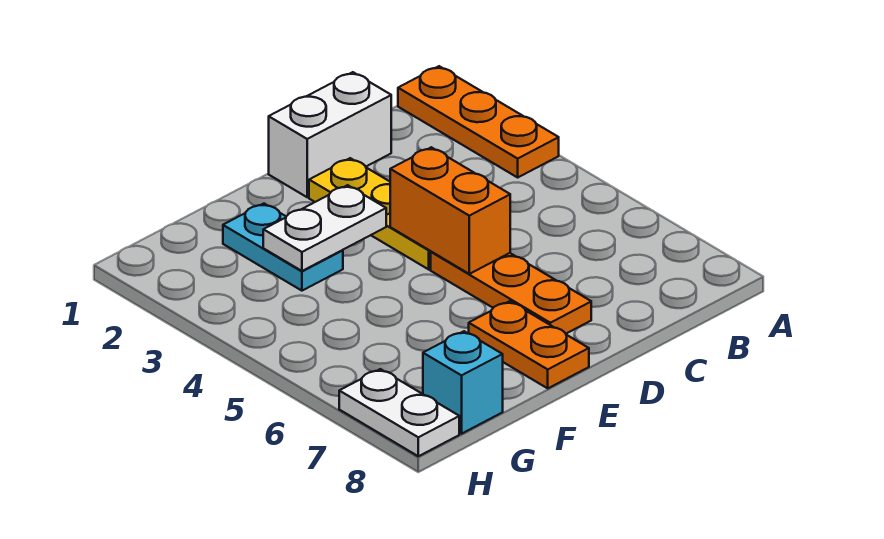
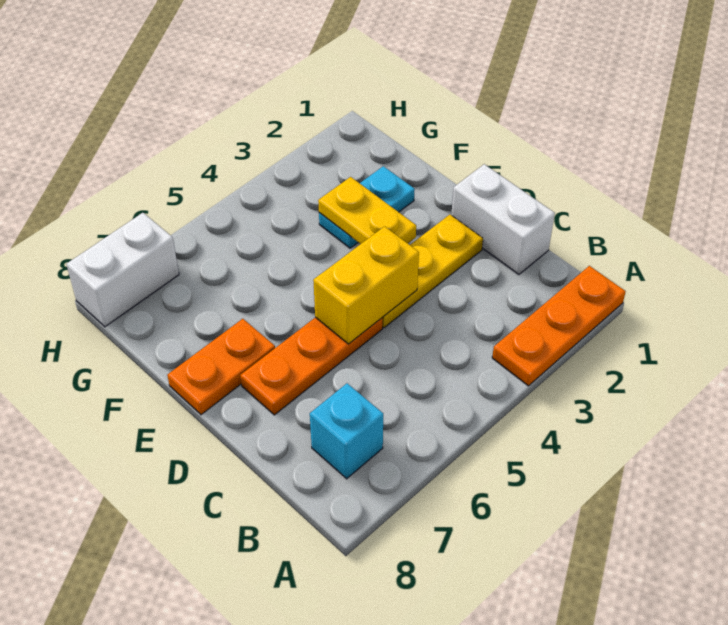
orange brick D4:D5 level 2 -> yellow brick D4:D5 level 2
white plate E3:F3 level 2 -> yellow plate E3:F3 level 2
cyan brick G8 level 1 -> cyan brick B7 level 1
white plate H7:H8 level 1 -> white brick H7:H8 level 1

